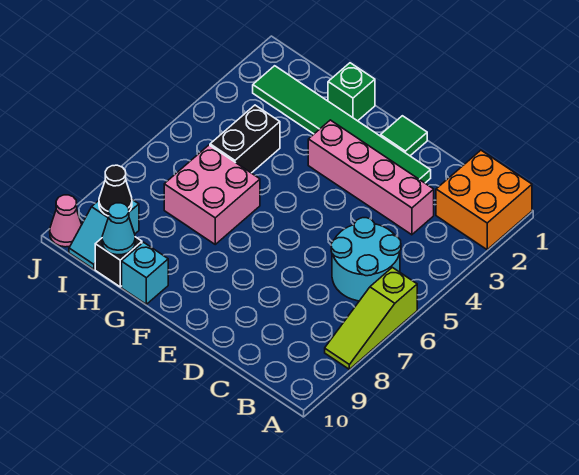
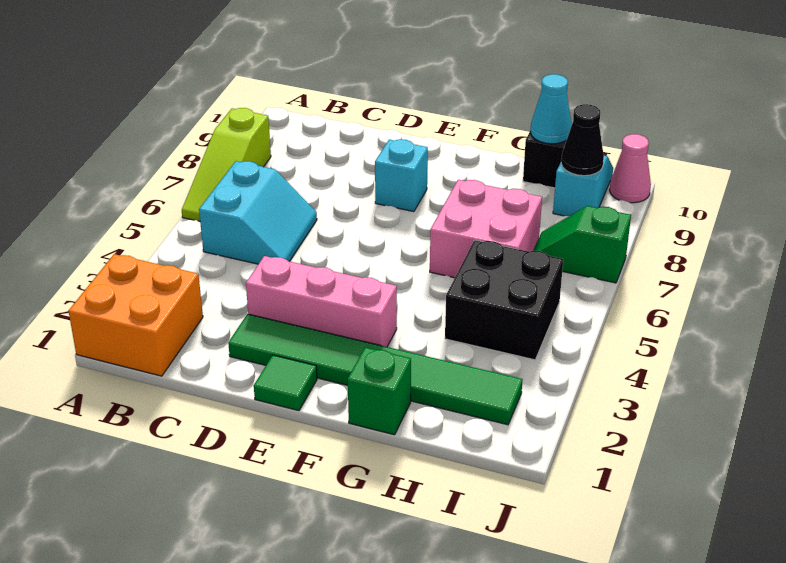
lime slope A6:A8 level 1 top 6 -> lime slope A6:A8 level 1 top 8
cyan round brick B5:C6 level 1 -> cyan slope B5:C6 level 1 top B
pink brick C3:F3 level 1 -> pink brick D3:F3 level 1
cyan brick G10 level 1 -> cyan brick E8 level 1
black brick H4:H5 level 1 -> black brick H4:I5 level 1
none -> green slope I7:J7 level 1 top J

